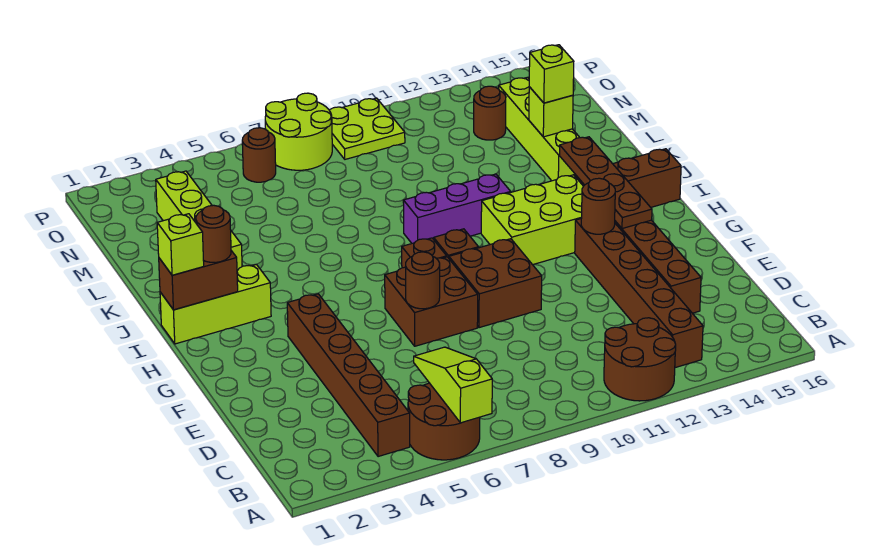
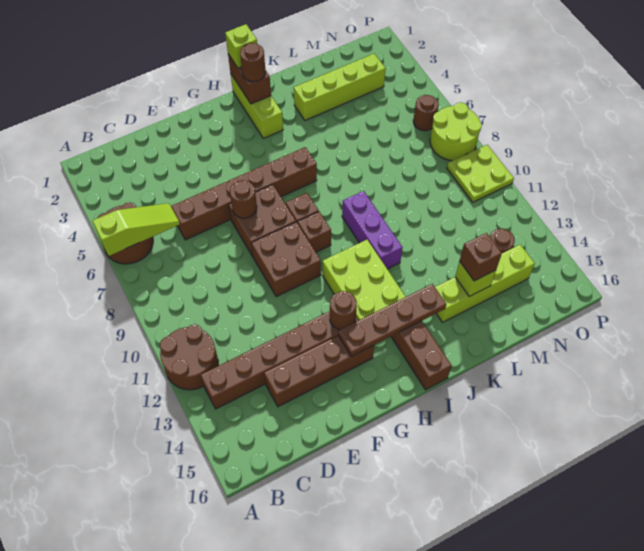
brown brick B4:G4 level 1 -> brown brick D6:I6 level 1
lime brick L14 level 3 -> brown brick L14 level 3

